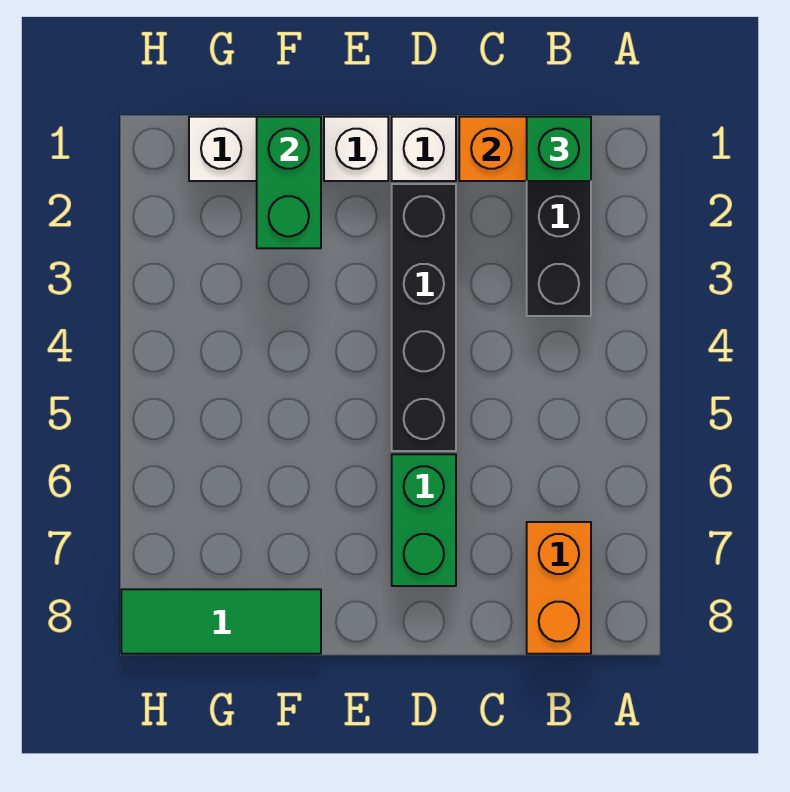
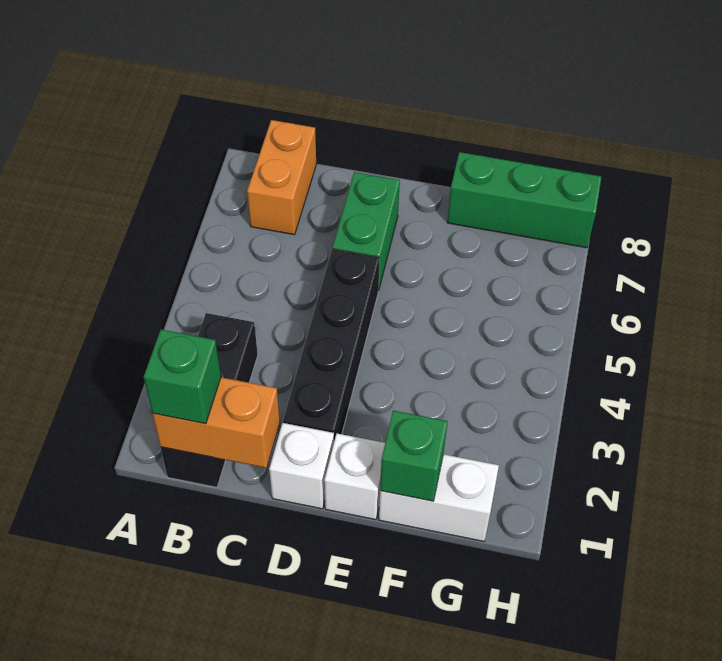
green brick F1:F2 level 2 -> green brick F1 level 2
green tile F8:H8 level 1 -> green brick F8:H8 level 1

